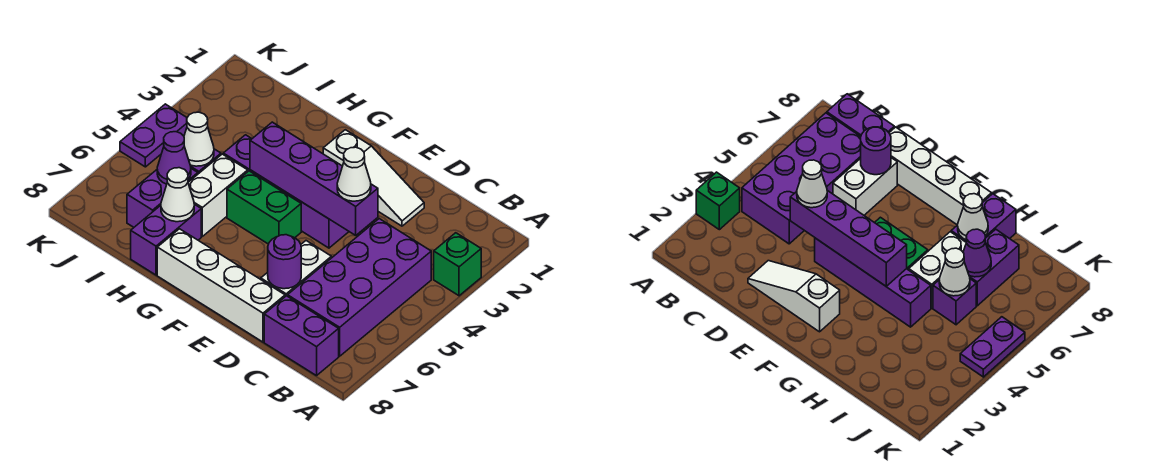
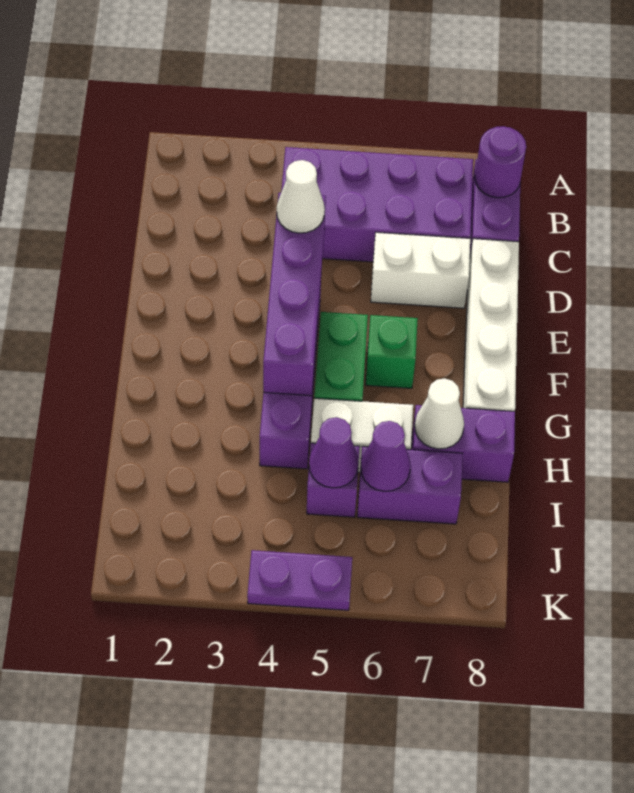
green brick A3 level 1 -> green brick F6 level 1
white slope D2:F2 level 1 top F -> none
purple round brick D7 level 2 -> purple round brick B8 level 2
white cone I5 level 2 -> purple cone I5 level 2

